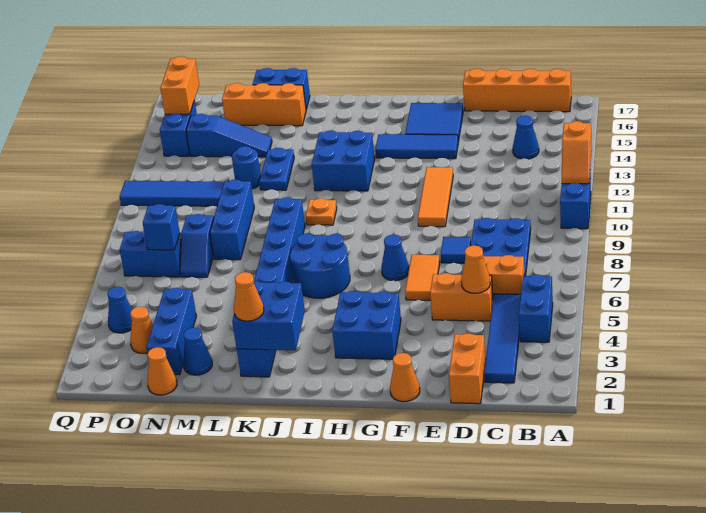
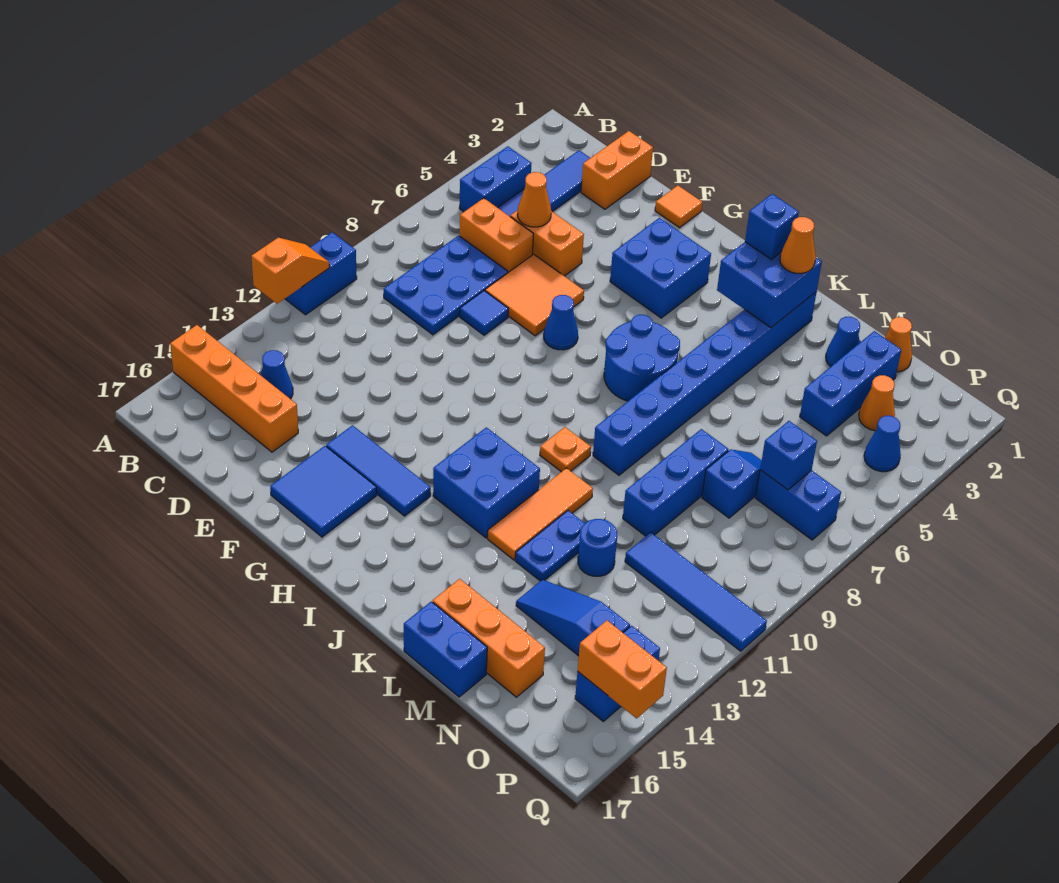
orange brick B17:E17 level 1 -> orange brick A15:D15 level 1
orange cone F1 level 1 -> orange tile F1 level 1
orange tile F6:F7 level 1 -> orange tile E6:F7 level 1
orange tile F10:F12 level 1 -> orange tile K11:K13 level 1
none -> blue brick J2 level 3
orange brick P15:P16 level 2 -> orange brick P15:Q15 level 2

